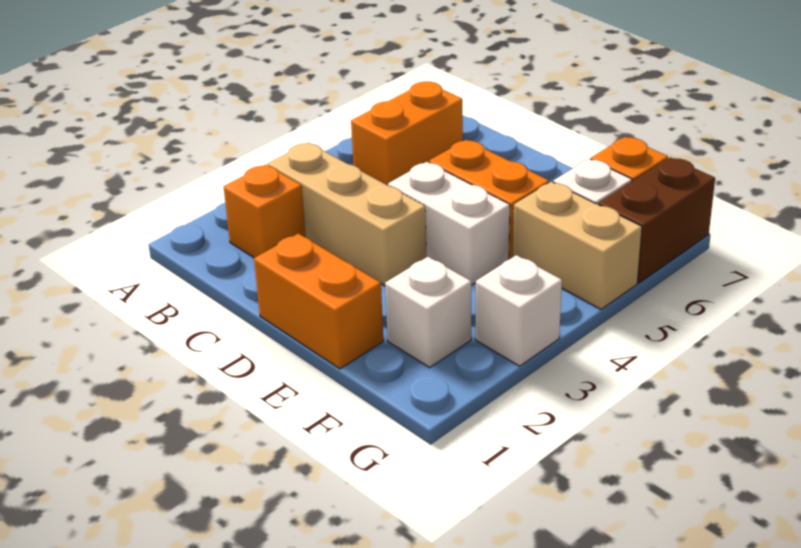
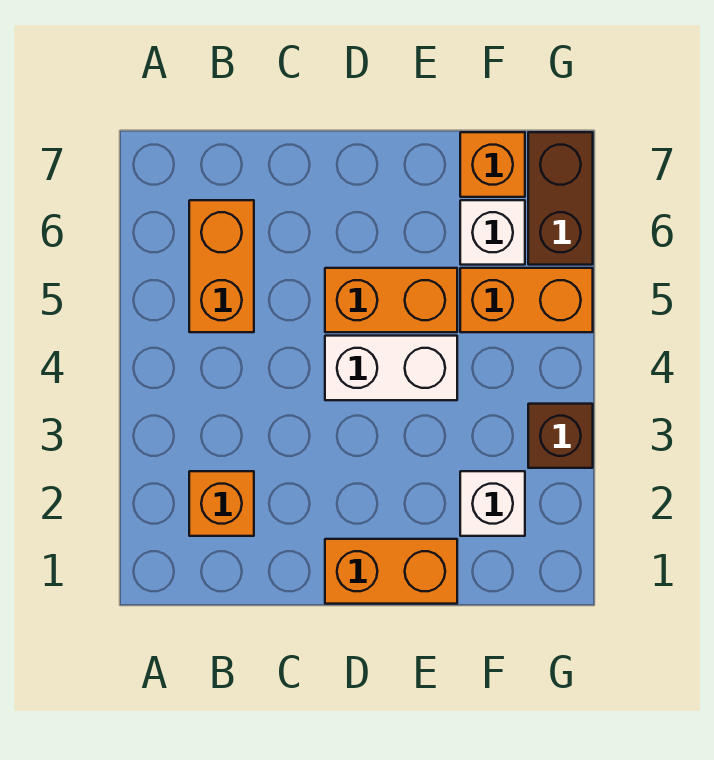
tan brick B3:D3 level 1 -> none
tan brick F5:G5 level 1 -> orange brick F5:G5 level 1
white brick G3 level 1 -> brown brick G3 level 1

